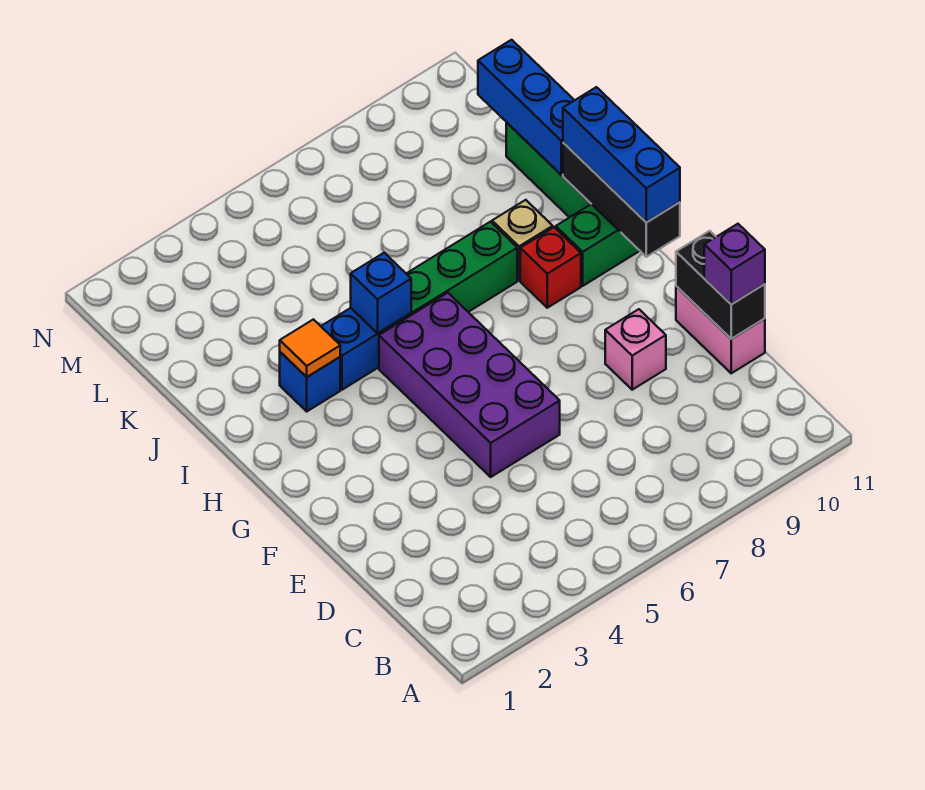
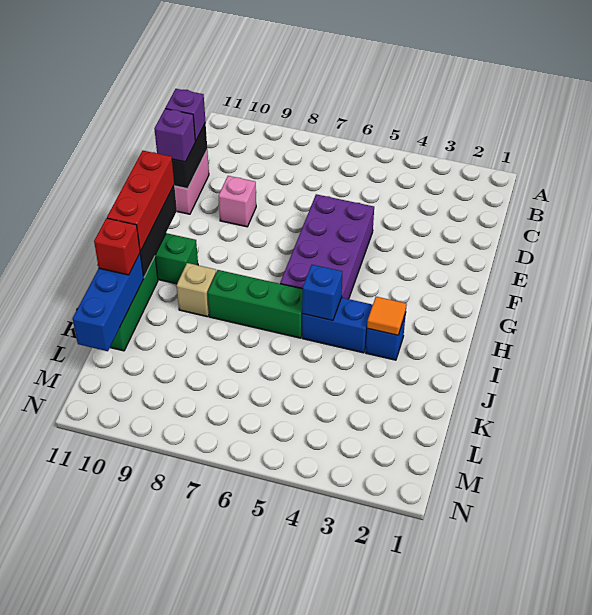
none -> purple brick E11 level 3
blue brick G11:I11 level 3 -> red brick G11:I11 level 3
red brick H9 level 1 -> red brick J11 level 3

